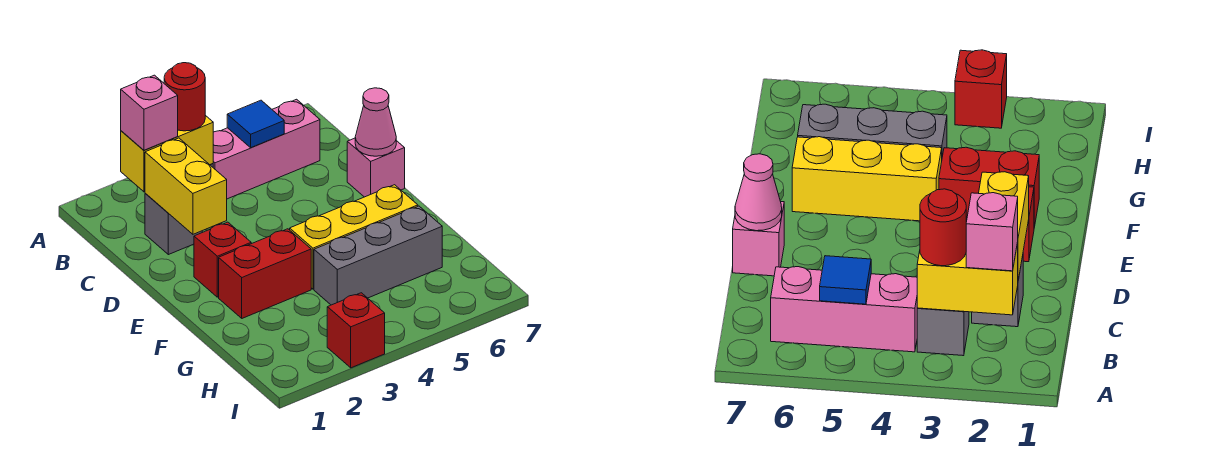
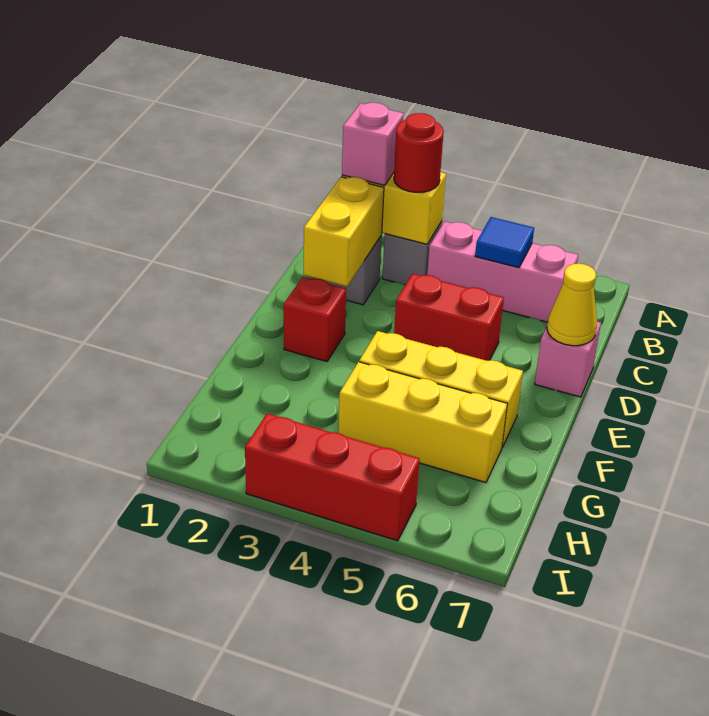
pink cone D7 level 2 -> yellow cone D7 level 2
red brick F2:F3 level 1 -> red brick D4:D5 level 1
grey brick G4:G6 level 1 -> yellow brick G4:G6 level 1
red brick I3 level 1 -> red brick I3:I5 level 1

